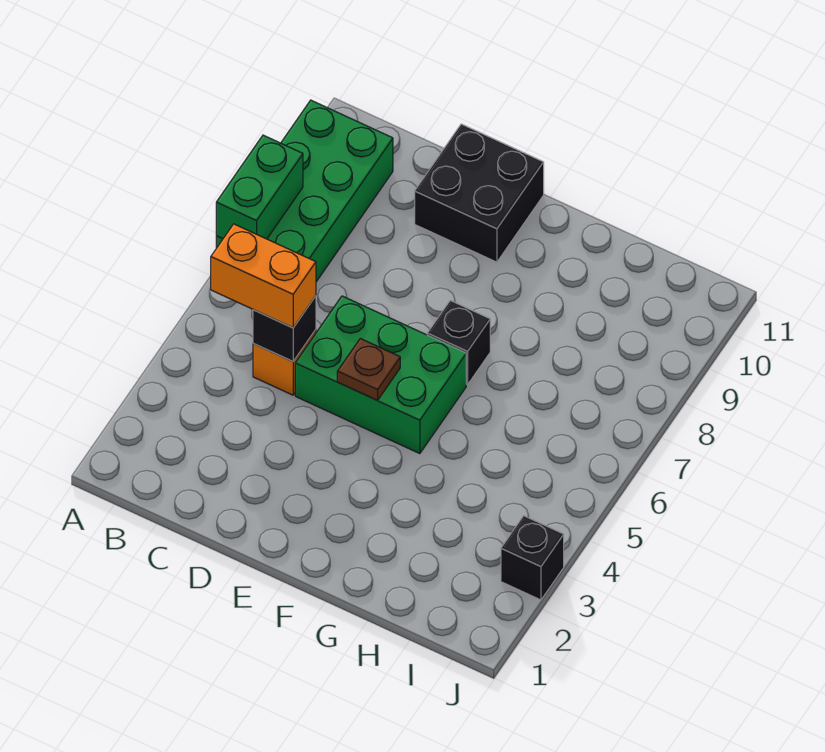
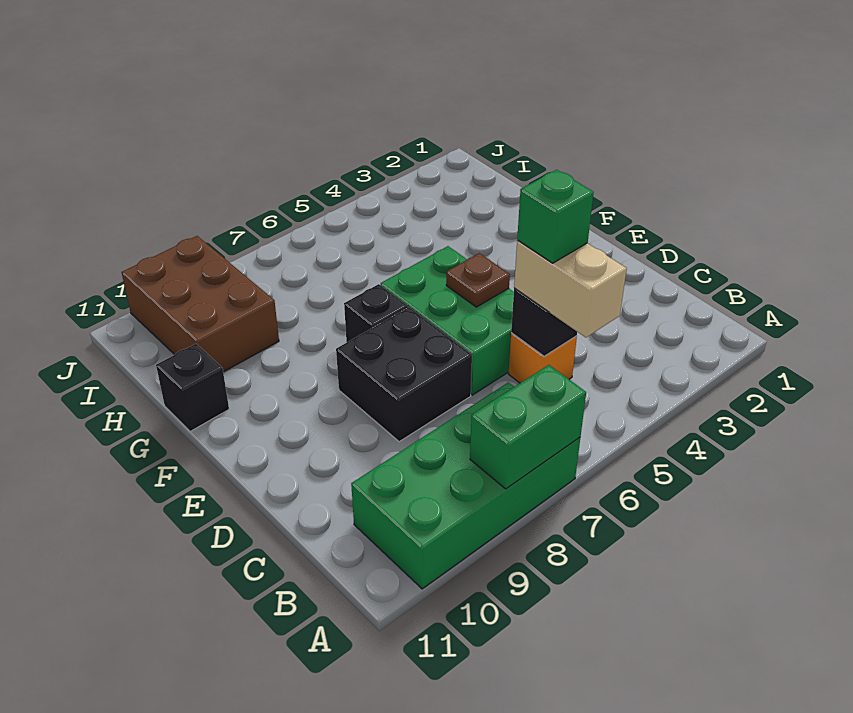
orange brick B5:C5 level 3 -> tan brick B5:C5 level 3
none -> green brick C5 level 4
black brick D10:E11 level 1 -> black brick D7:E8 level 1
none -> brown brick H9:J10 level 1
black brick J3 level 1 -> black brick G11 level 1

